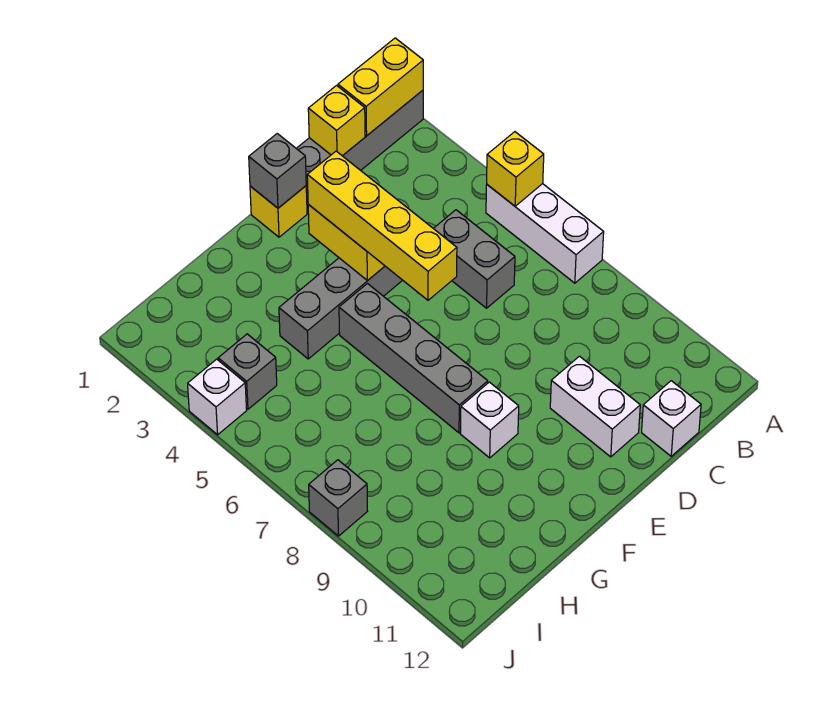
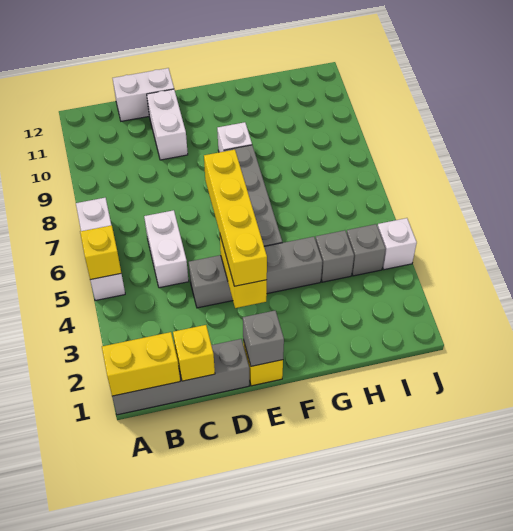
grey brick C5:C6 level 1 -> white brick C5:C6 level 1
white brick C12 level 1 -> white brick C12:D12 level 1
grey brick J8 level 1 -> grey brick H4 level 1

